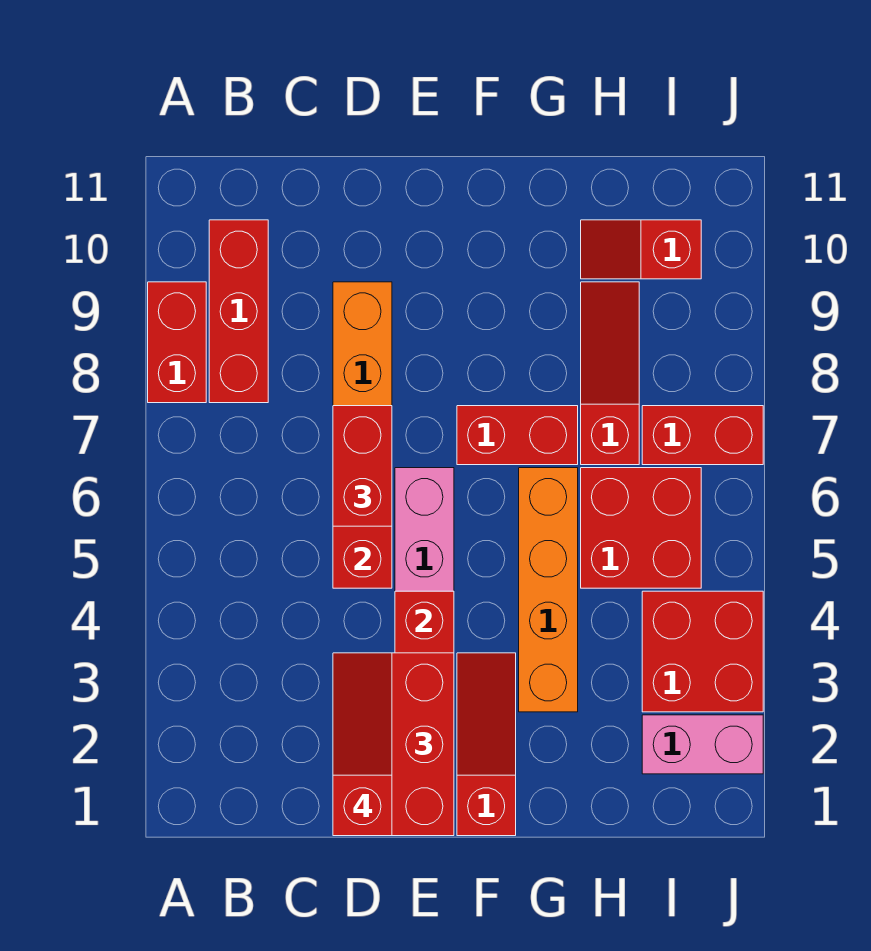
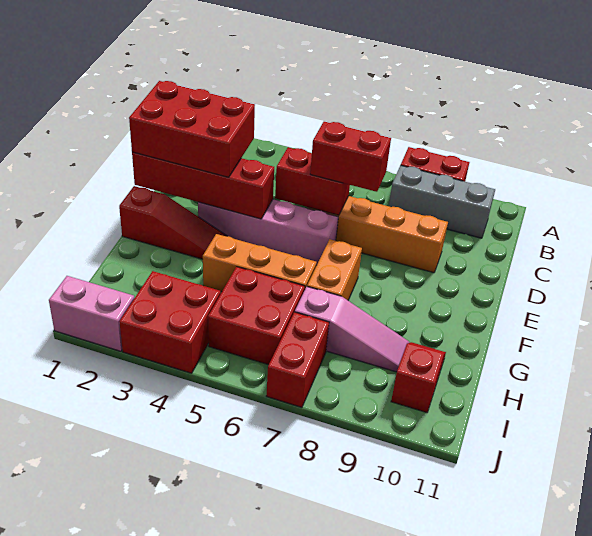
red brick B8:B10 level 1 -> grey brick B8:B10 level 1
red slope D1:D3 level 4 top 1 -> none
red brick F7:G7 level 1 -> orange brick F7:G7 level 1
orange brick G3:G6 level 1 -> orange brick G4:G6 level 1
red slope H7:H9 level 1 top 7 -> pink slope H7:H9 level 1 top 7
pink brick I2:J2 level 1 -> pink brick J1:J2 level 1

